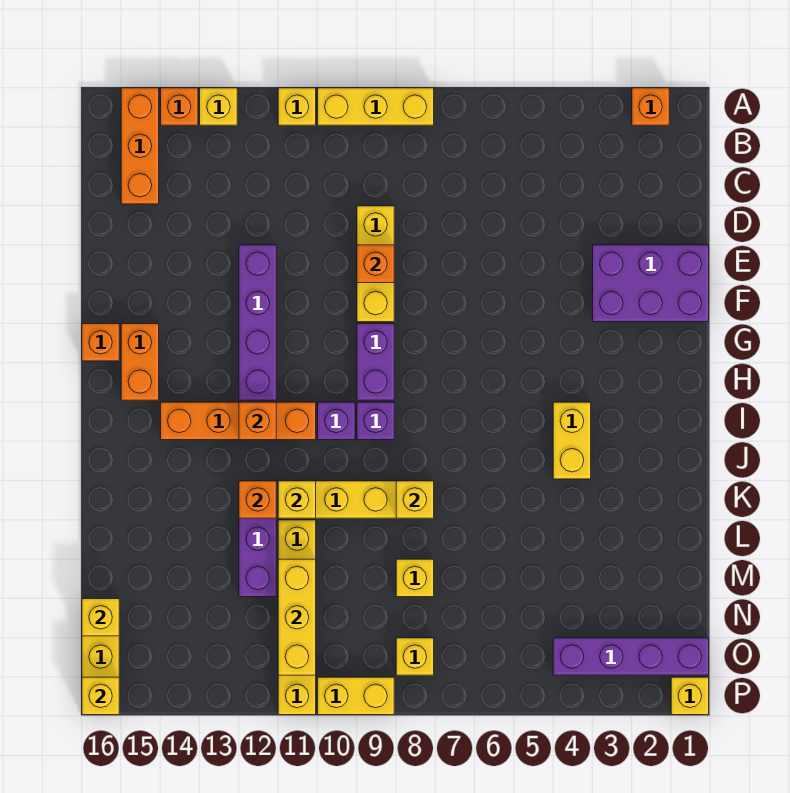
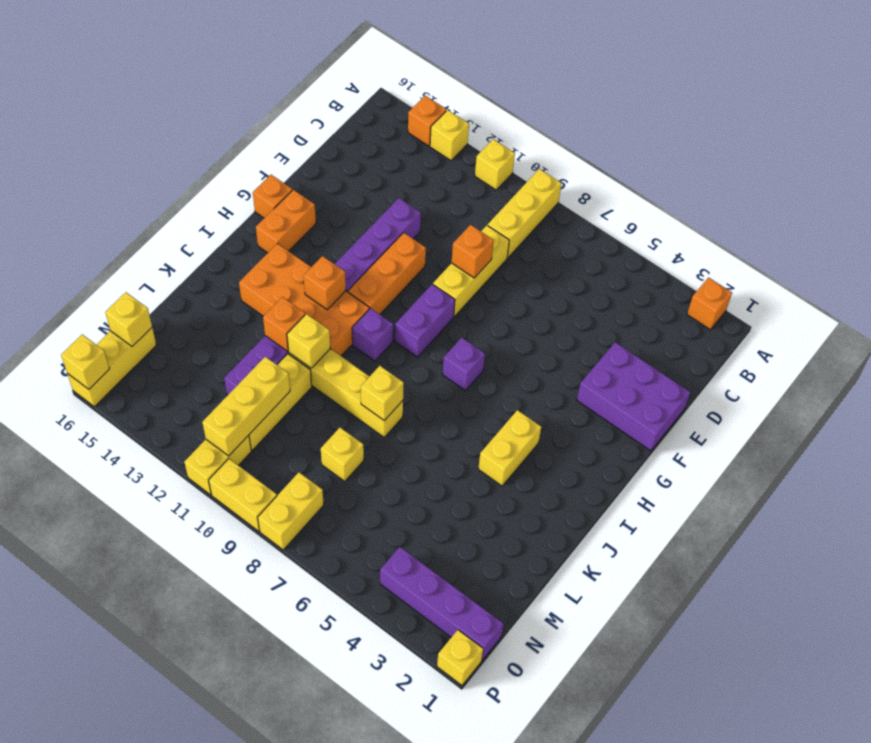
yellow brick A8:A10 level 1 -> yellow brick A9:C9 level 1
orange brick A15:C15 level 1 -> orange brick F11:H11 level 1
purple brick I9 level 1 -> purple brick H7 level 1
orange brick I11:I14 level 1 -> orange brick I11:J14 level 1
yellow brick O8 level 1 -> yellow brick O8:P8 level 1

